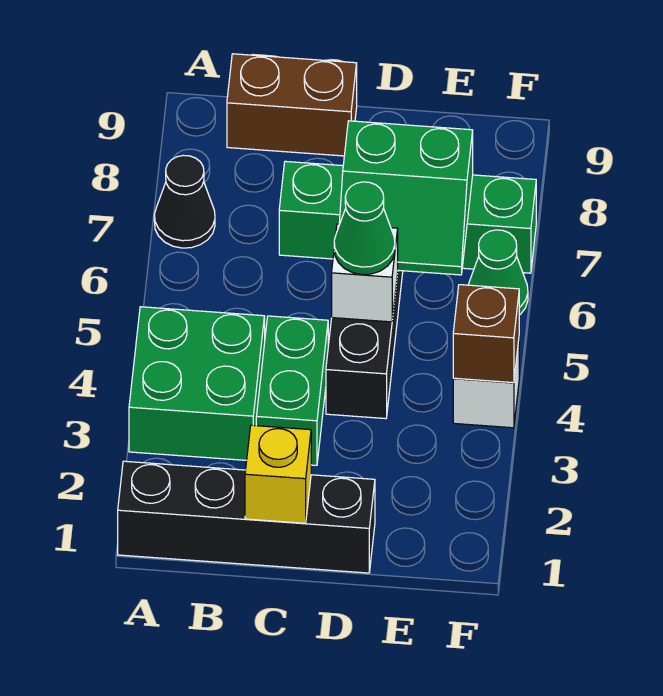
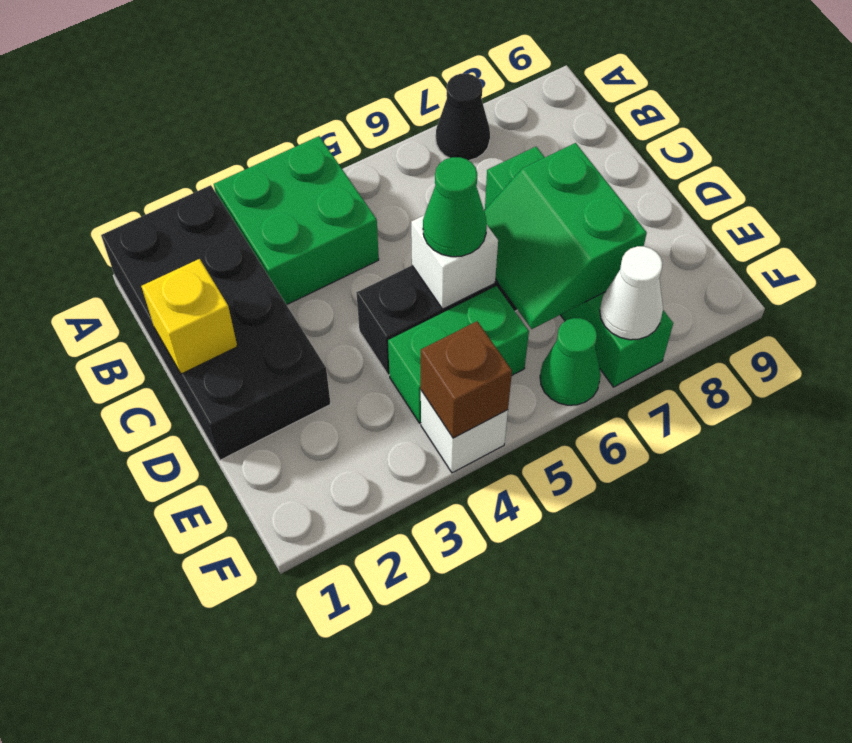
black brick A1:D1 level 1 -> black brick A1:D2 level 1
brown brick B9:C9 level 1 -> none
green brick C3:C4 level 1 -> green brick E4:E5 level 1
none -> white cone F7 level 2

